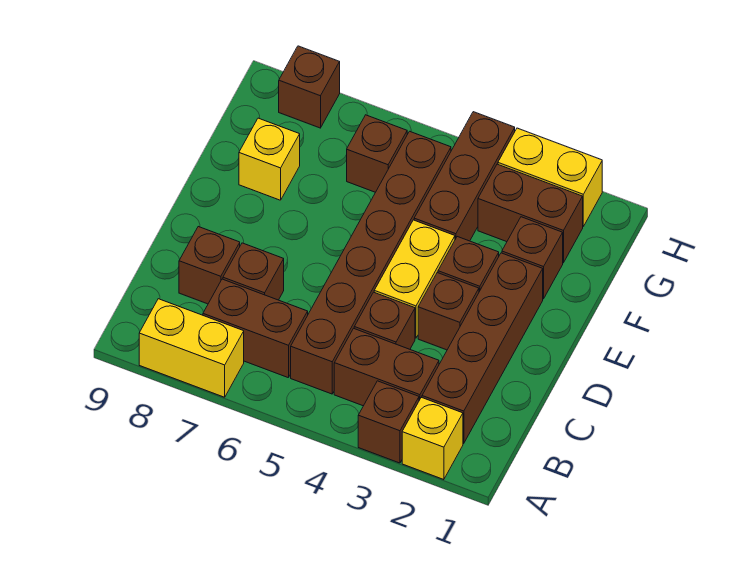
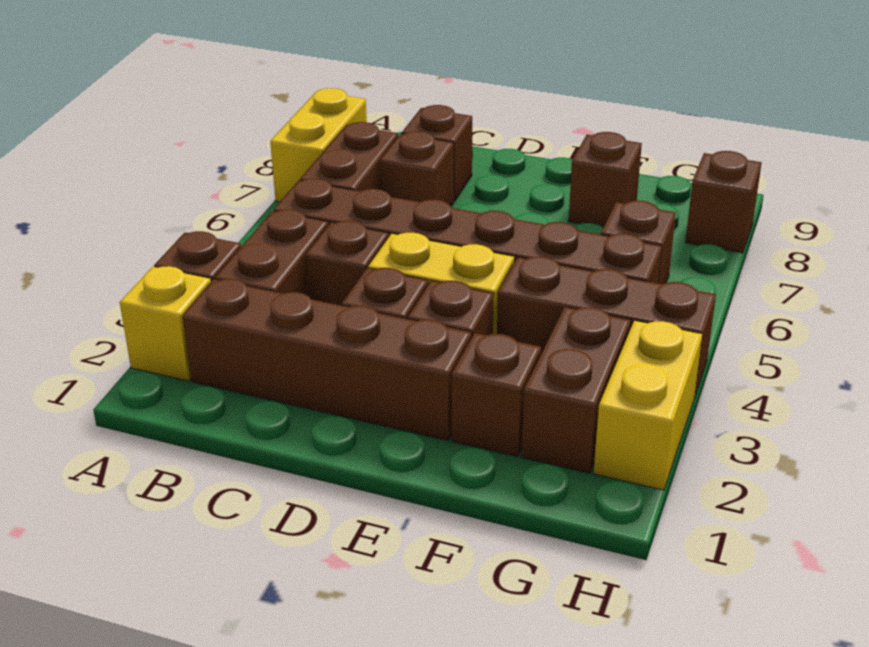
yellow brick F8 level 1 -> brown brick F8 level 1

